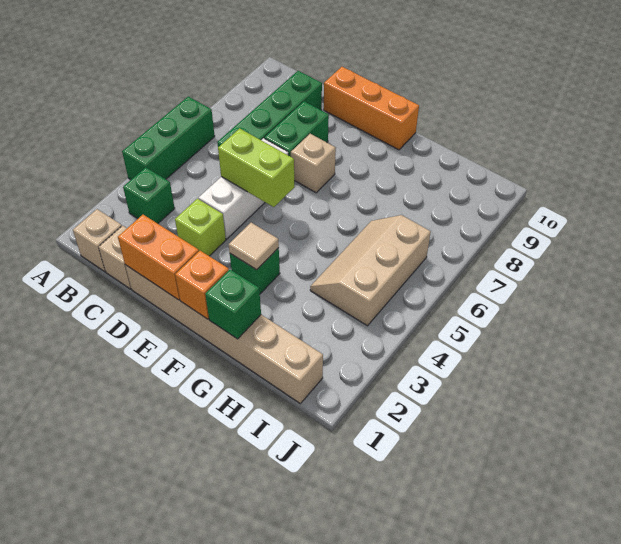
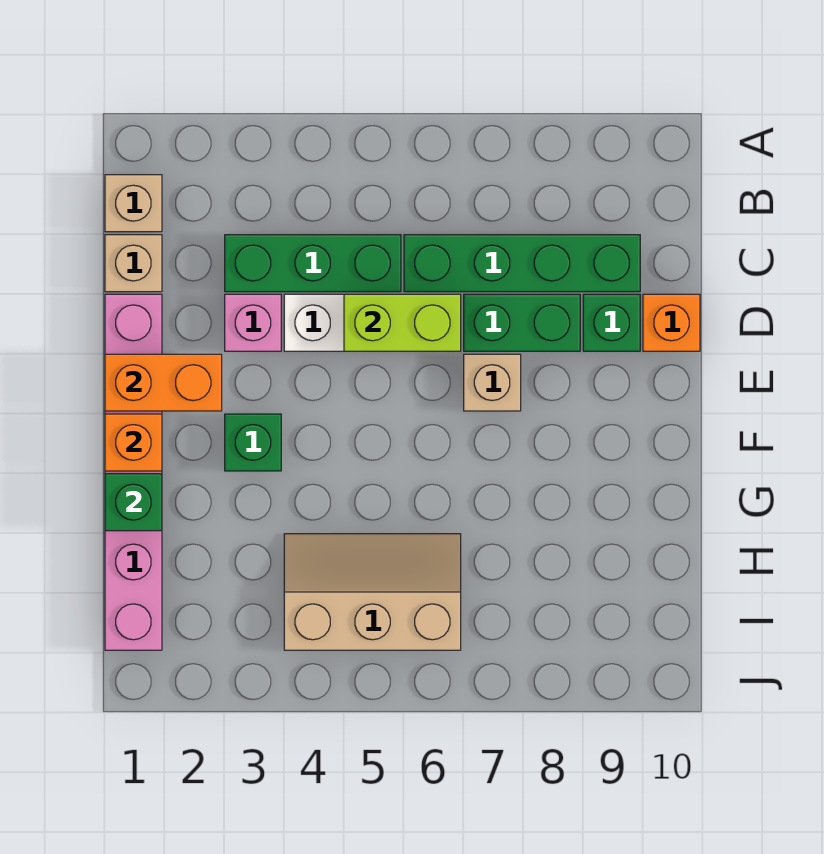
green brick A4:A6 level 1 -> green brick C3:C5 level 1
green brick B3 level 1 -> green brick D9 level 1
tan brick D1:I1 level 1 -> pink brick D1:I1 level 1
orange brick D1:E1 level 2 -> orange brick E1:E2 level 2
lime brick D3 level 1 -> pink brick D3 level 1
lime brick D5:E5 level 2 -> lime brick D5:D6 level 2
orange brick D10:F10 level 1 -> orange brick D10 level 1
tan tile F3 level 2 -> none

